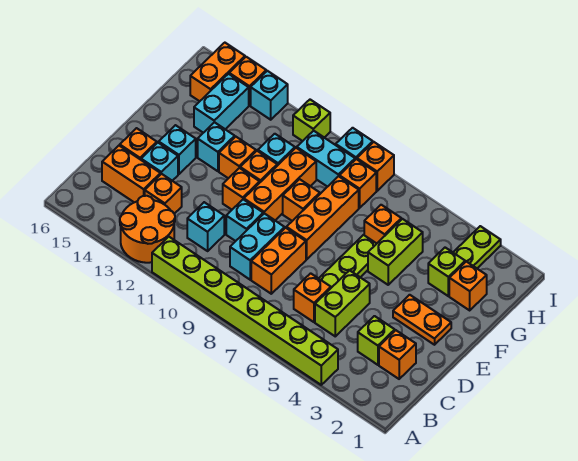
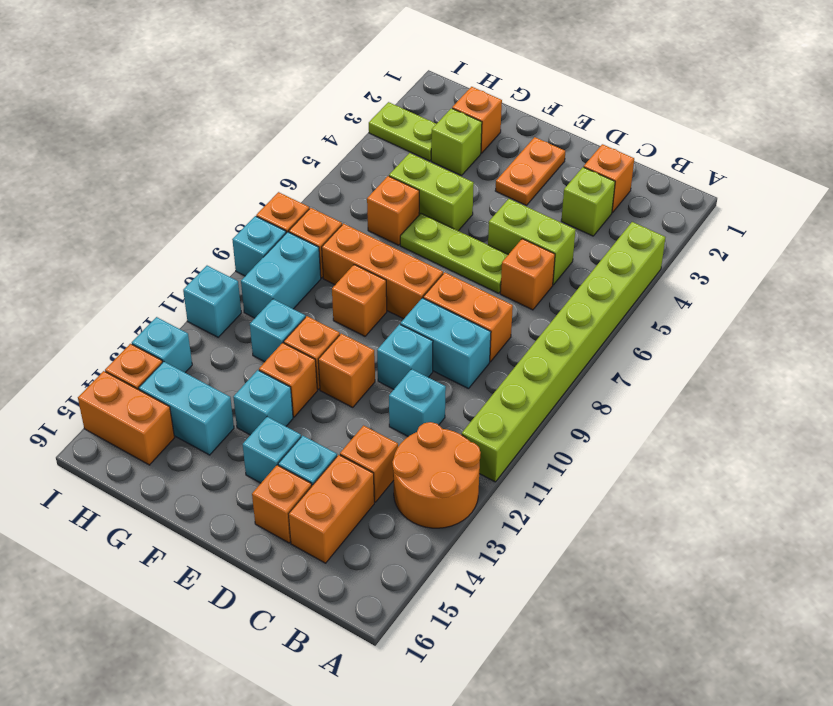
orange brick E10:G10 level 1 -> none
lime brick I11 level 1 -> cyan brick I11 level 1

